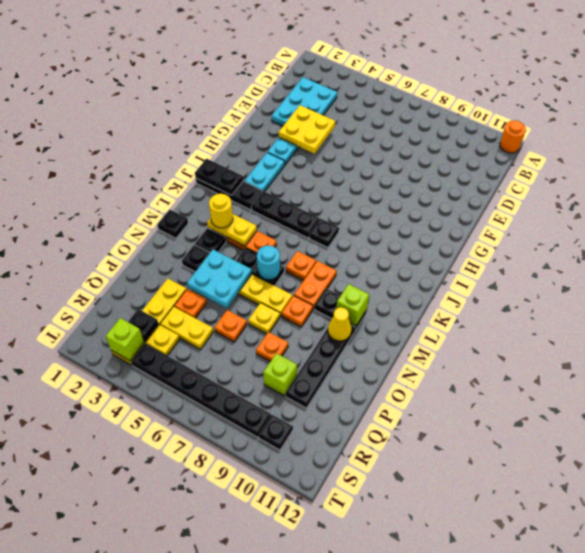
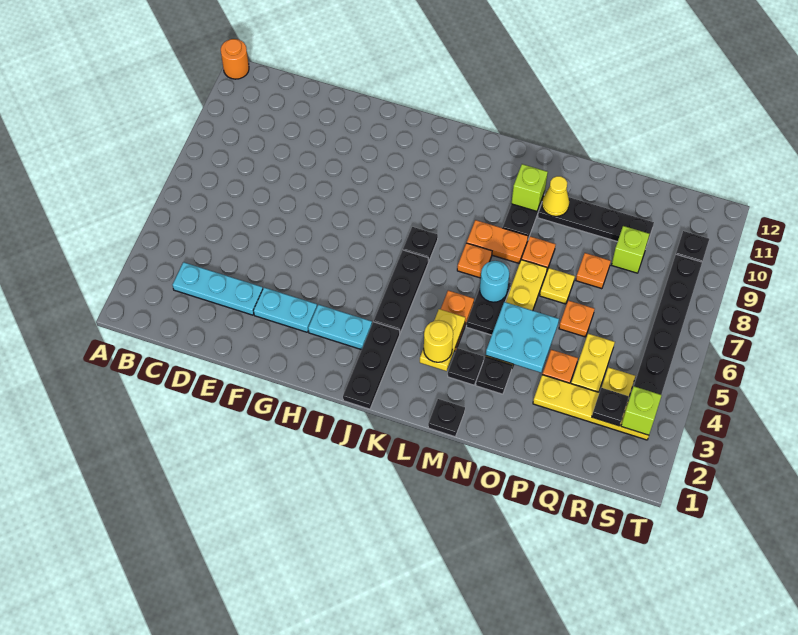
cyan plate C2:E3 level 1 -> cyan plate C3:E3 level 1
yellow plate E3:F4 level 2 -> none
black plate J1:J2 level 2 -> none

